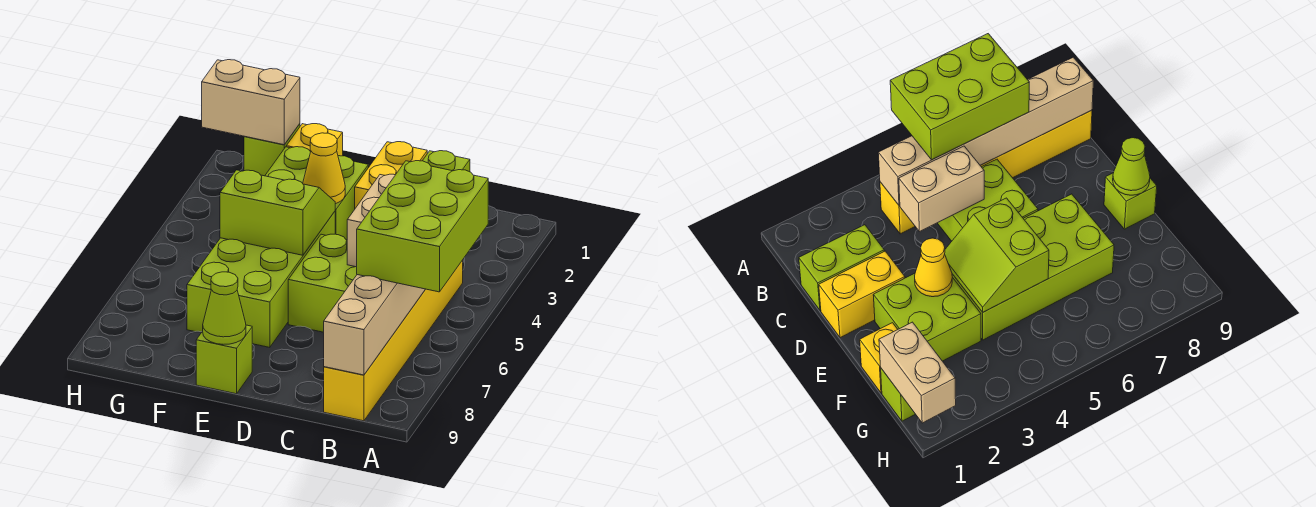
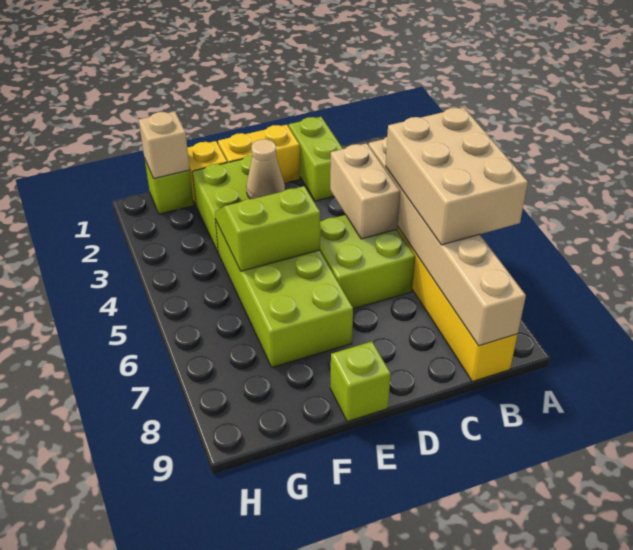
lime brick A5:B7 level 3 -> tan brick A5:B7 level 3
yellow brick D1:D2 level 1 -> yellow brick D1:E1 level 1
yellow cone E3 level 2 -> tan cone E3 level 2
lime cone E9 level 2 -> none
tan brick G1:H1 level 2 -> tan brick G1 level 2

